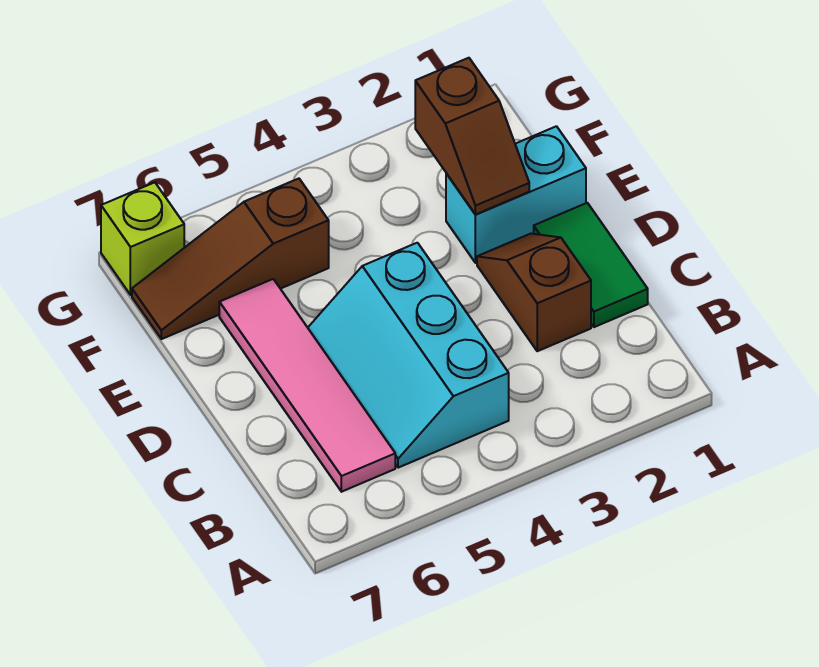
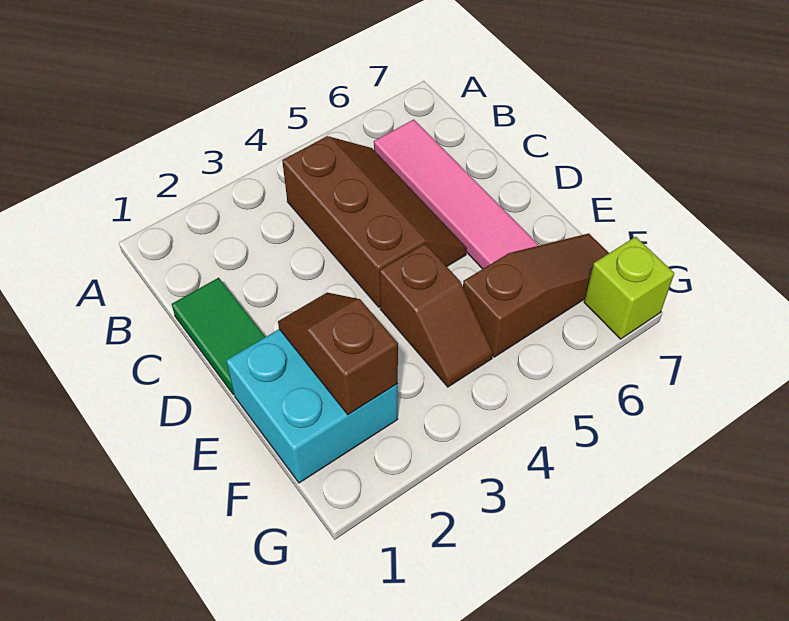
cyan slope B4:D5 level 1 top 4 -> brown slope B4:D5 level 1 top 4
brown slope C2:D2 level 1 top C -> brown slope E4:F4 level 1 top E
cyan brick E1:E2 level 1 -> cyan brick E1:F2 level 1

